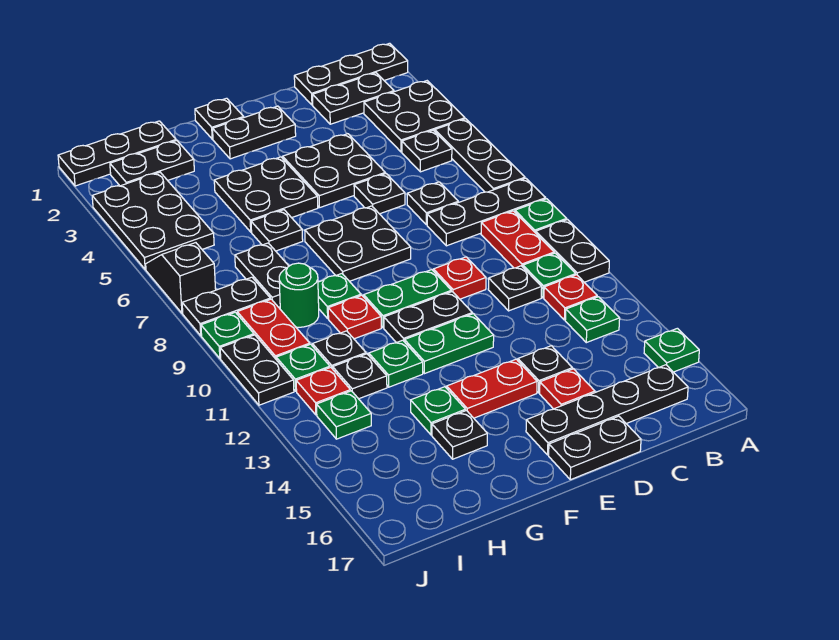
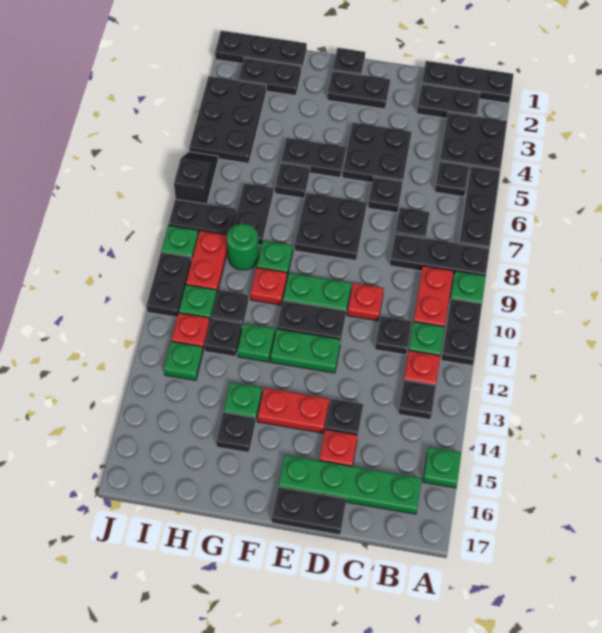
green plate B13 level 1 -> black plate B13 level 1
black plate B16:E16 level 1 -> green plate B16:E16 level 1
black plate F4:G5 level 1 -> black plate F5:G5 level 1

